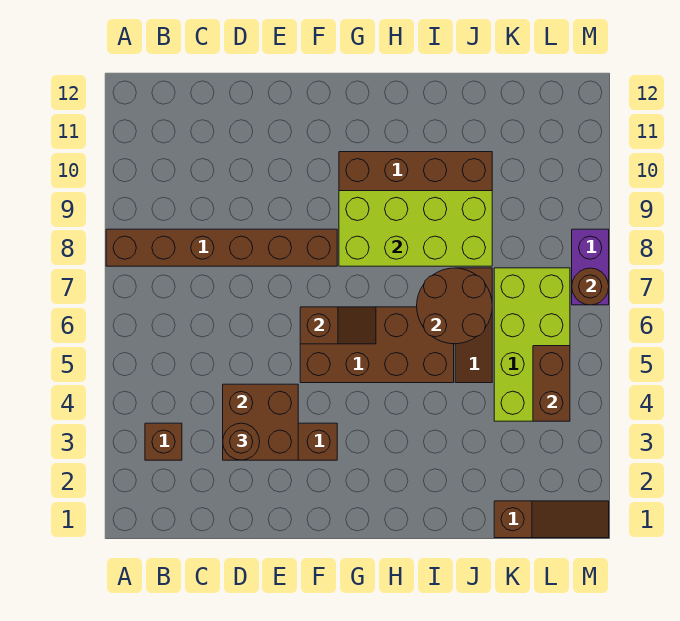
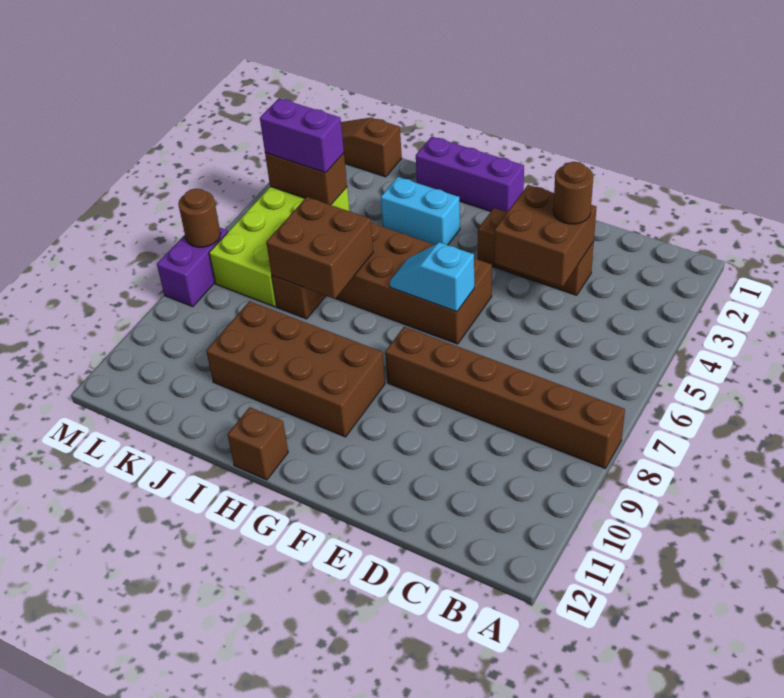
brown brick B3 level 1 -> brown brick H12 level 1
brown slope F6:G6 level 2 top F -> cyan slope F6:G6 level 2 top F
none -> purple brick G1:I1 level 1
lime brick G8:J9 level 2 -> none
none -> cyan brick H3:I3 level 1
brown round brick I6:J7 level 2 -> brown brick I6:J7 level 2
none -> purple brick K4:L4 level 3
brown brick L4:L5 level 2 -> brown brick K4:L4 level 2

